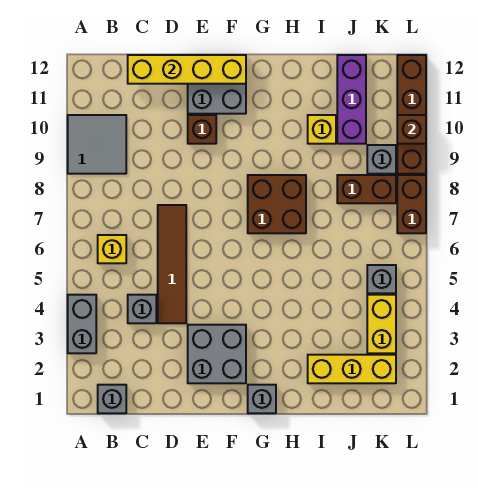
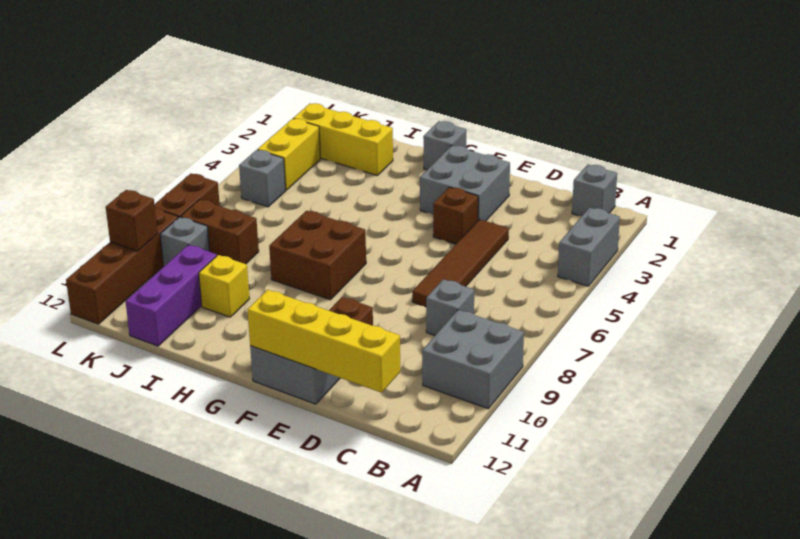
grey tile A9:B10 level 1 -> grey brick A9:B10 level 1
yellow brick B6 level 1 -> none
grey brick C4 level 1 -> grey brick C8 level 1
none -> brown brick E4 level 1

